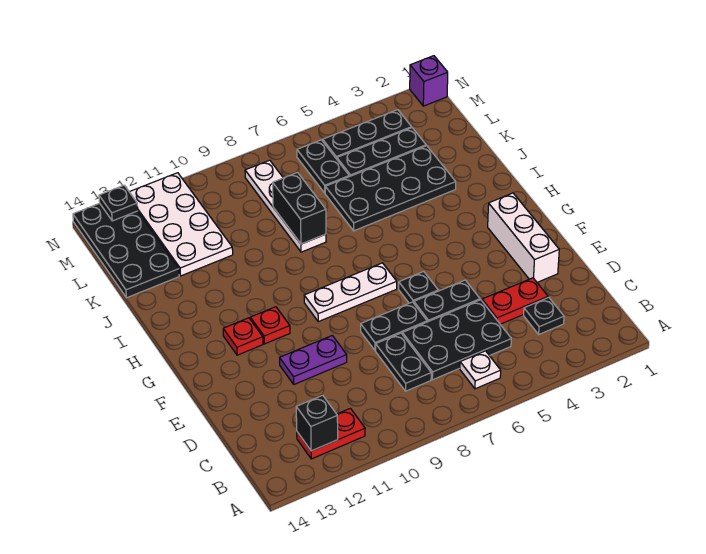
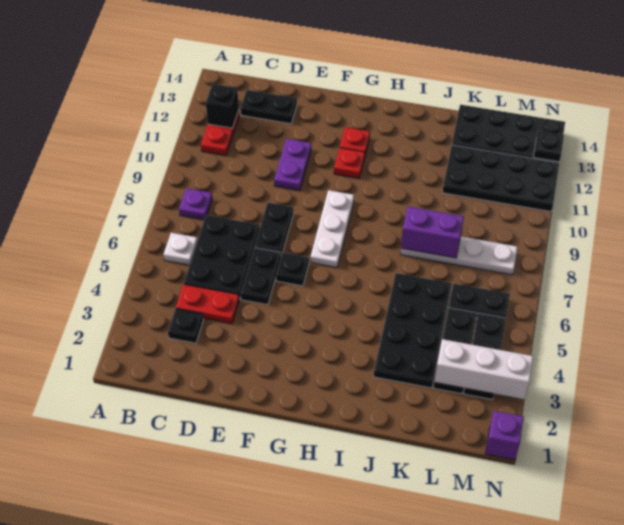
none -> purple plate B8 level 1
black plate C8:D8 level 1 -> black plate C13:D13 level 1
red plate D3:D4 level 1 -> red plate C4:D4 level 1
white brick E2:G2 level 1 -> white brick L3:N3 level 2
black brick J8:K8 level 2 -> purple brick J8:K8 level 2
white plate K11:N12 level 1 -> black plate K11:N12 level 1

